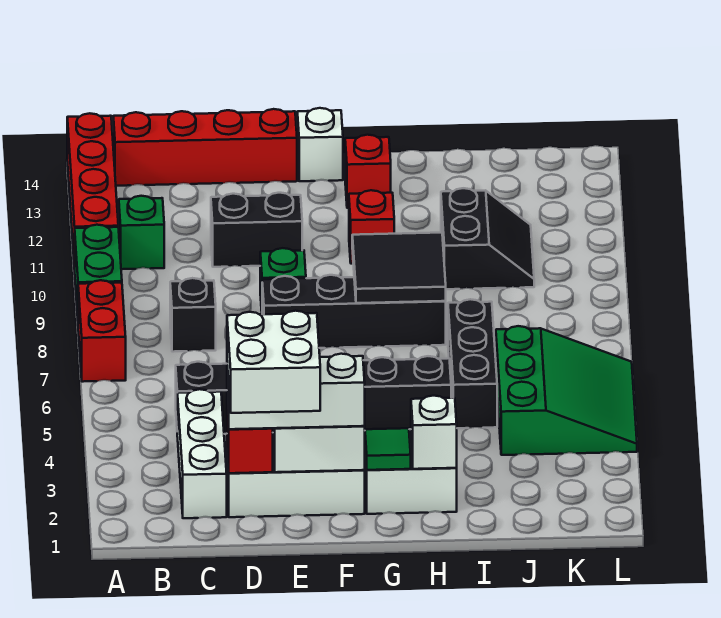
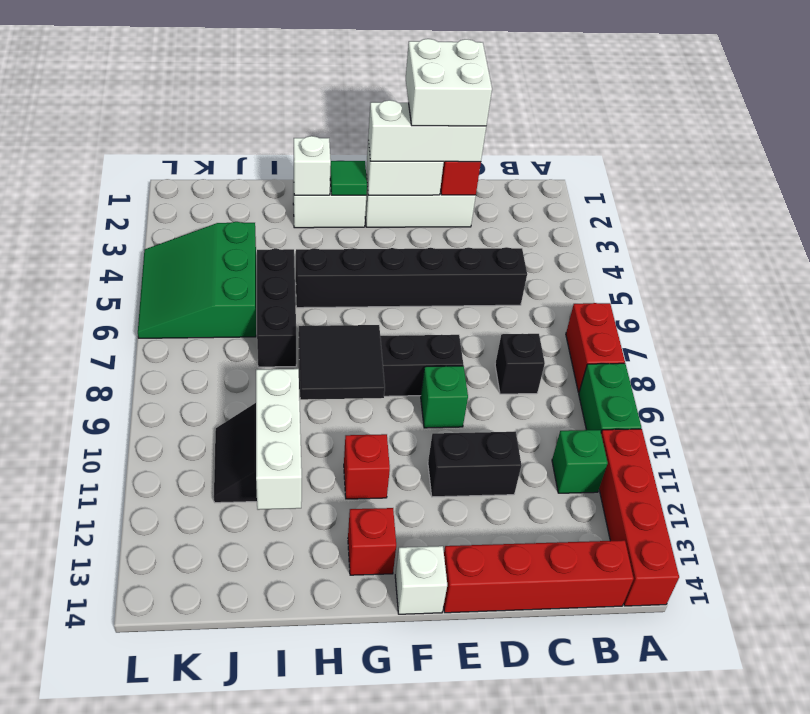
white brick C2:C4 level 1 -> white brick I10:I12 level 2

